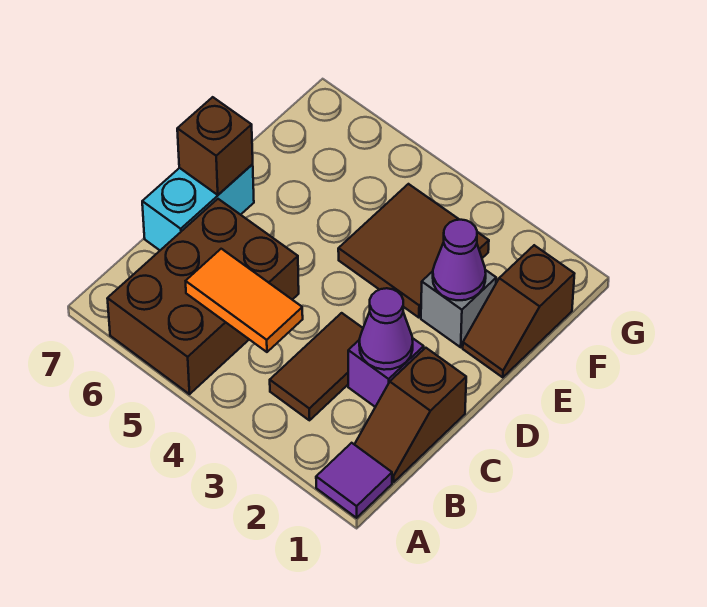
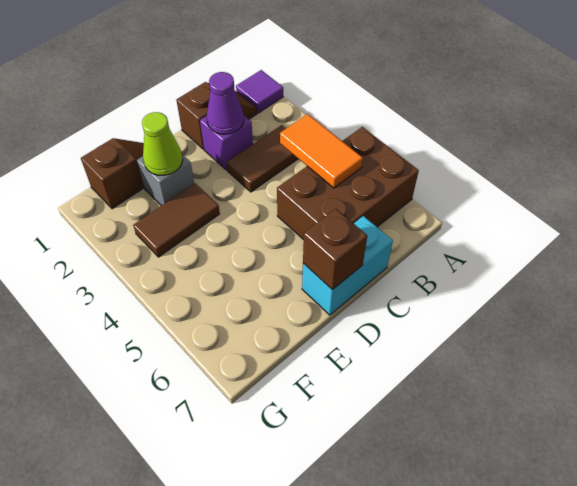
purple cone E2 level 2 -> lime cone E2 level 2
brown tile E3:F4 level 1 -> brown tile E3:F3 level 1

